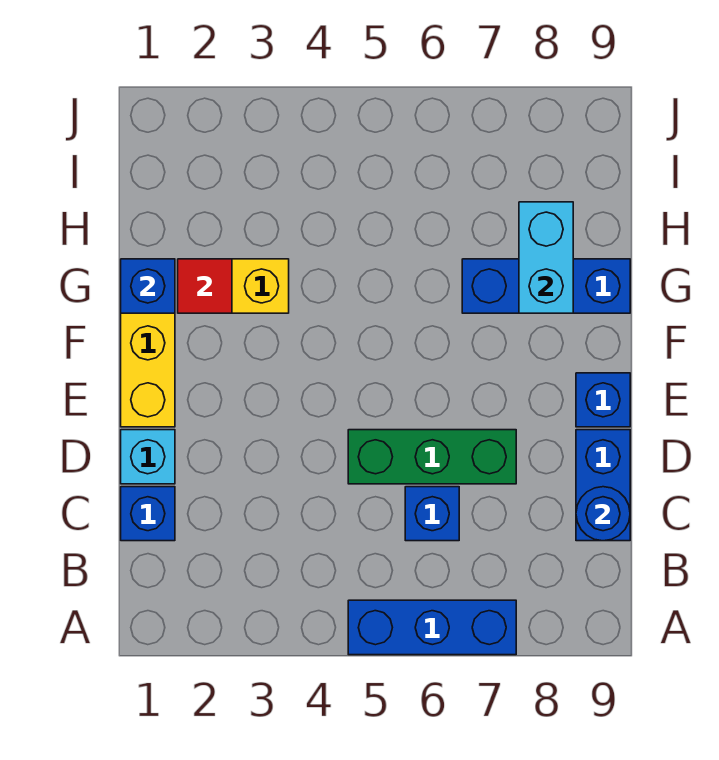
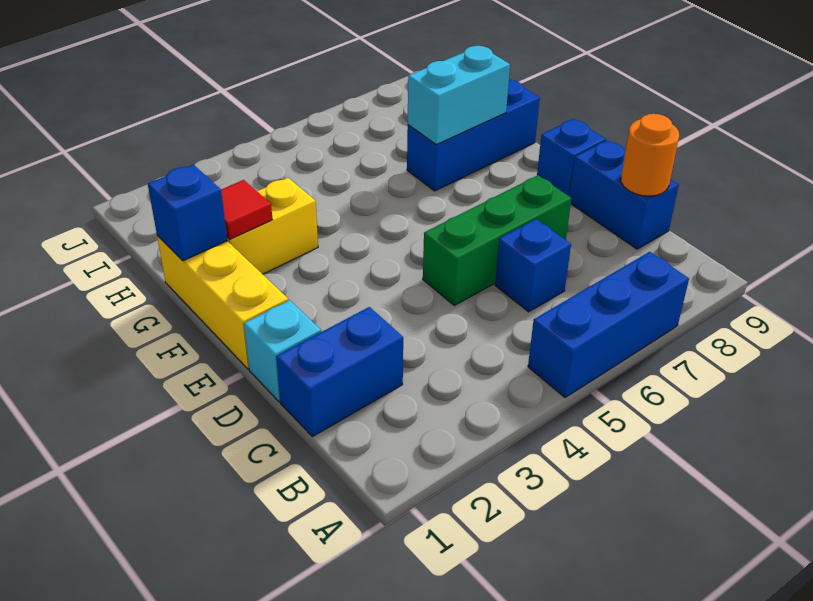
blue brick C1 level 1 -> blue brick C1:C2 level 1
blue round brick C9 level 2 -> orange round brick C9 level 2
cyan brick G8:H8 level 2 -> cyan brick G7:G8 level 2

